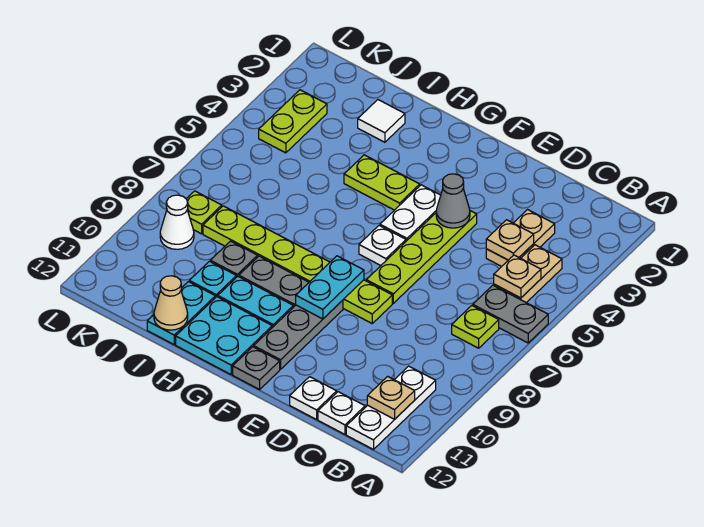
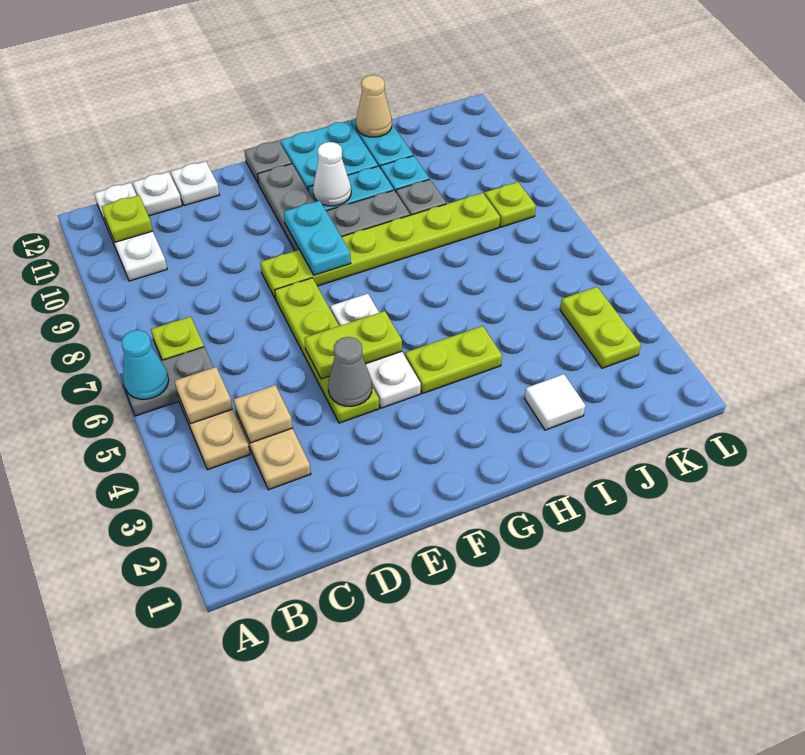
none -> cyan cone A6 level 2
tan plate B11 level 2 -> lime plate B11 level 2
none -> lime plate E5:F5 level 2
white cone K9 level 1 -> white cone G10 level 2

